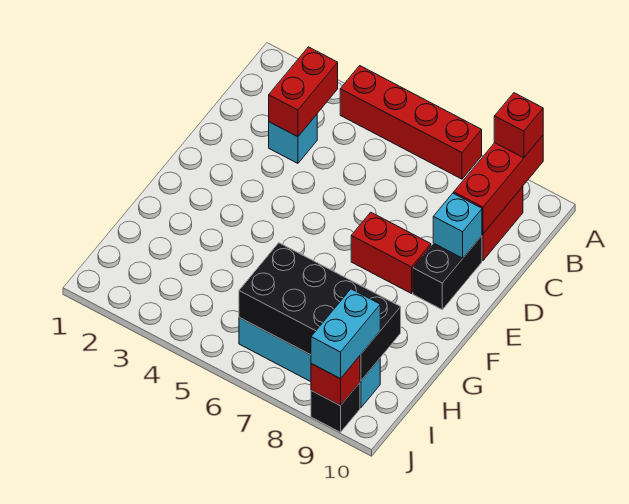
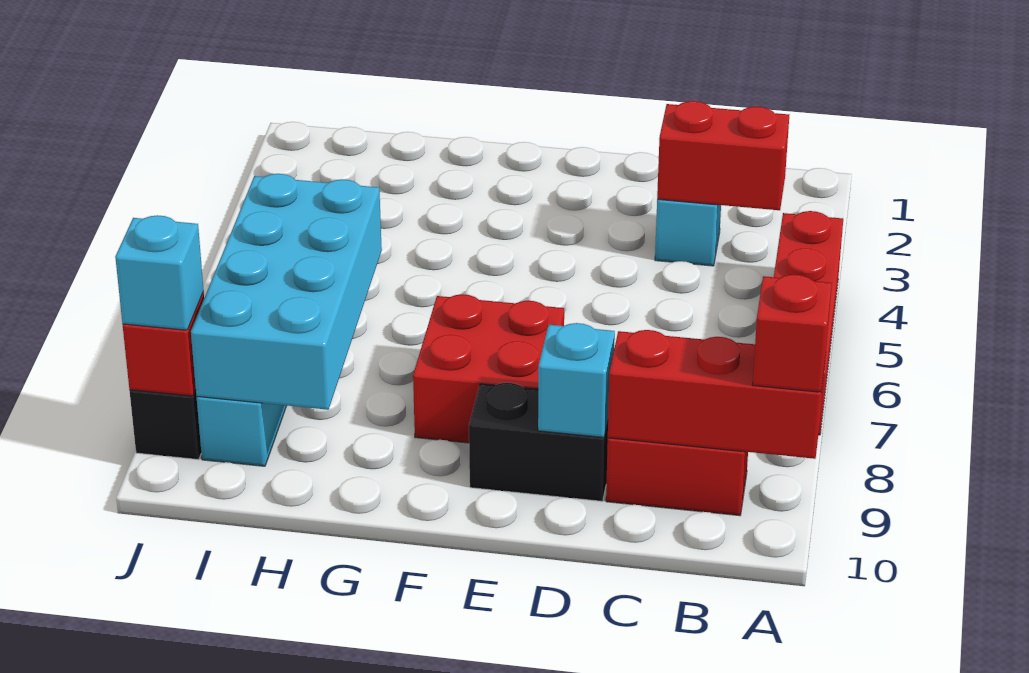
red brick E7:E8 level 1 -> red brick E7:F8 level 1
black brick H6:I9 level 2 -> cyan brick H6:I9 level 2
cyan brick I9:J9 level 3 -> cyan brick J9 level 3

